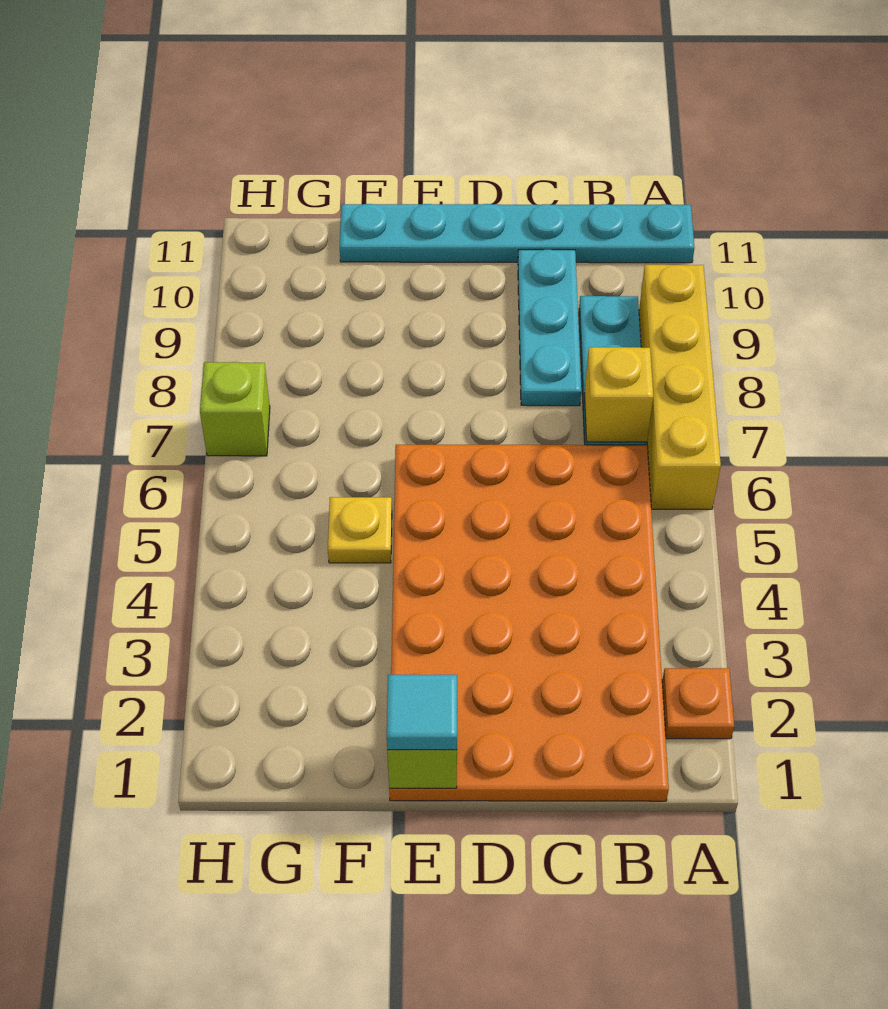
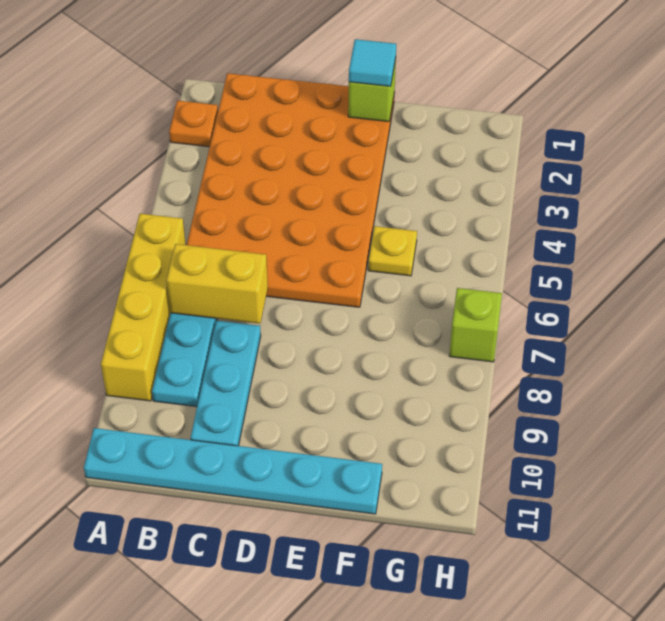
yellow brick B7 level 2 -> yellow brick B7:C7 level 2

